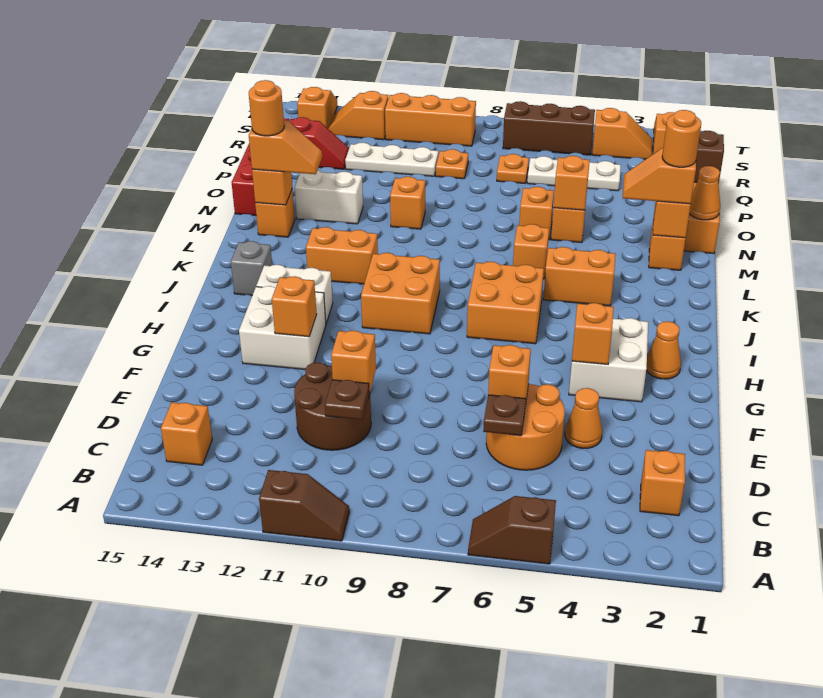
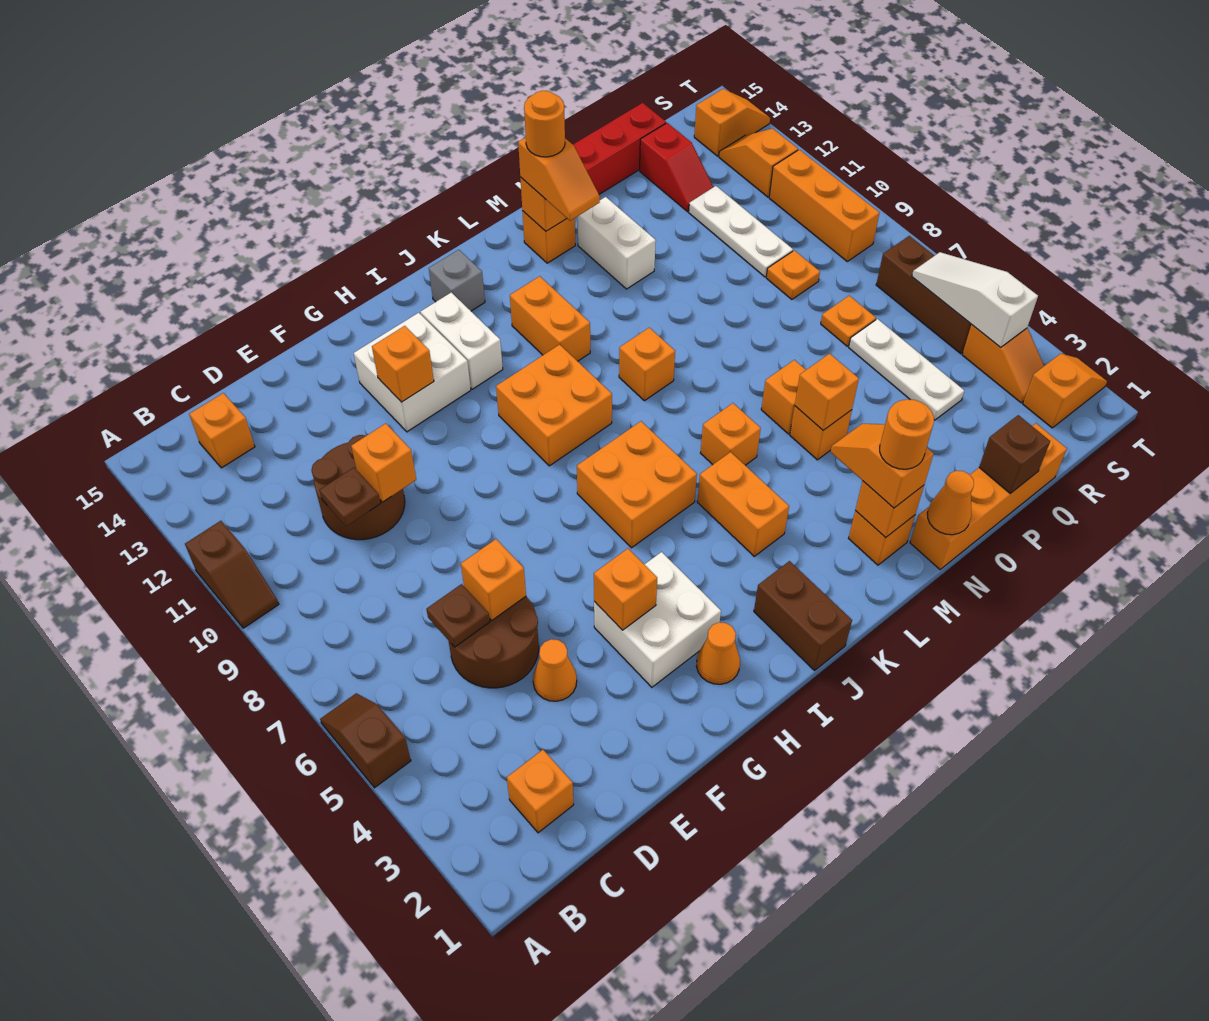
orange round brick D5:E6 level 1 -> brown round brick D5:E6 level 1
none -> brown brick J1:J2 level 1
orange brick N10 level 1 -> orange brick L9 level 1
none -> white slope S4:S6 level 2 top 4

